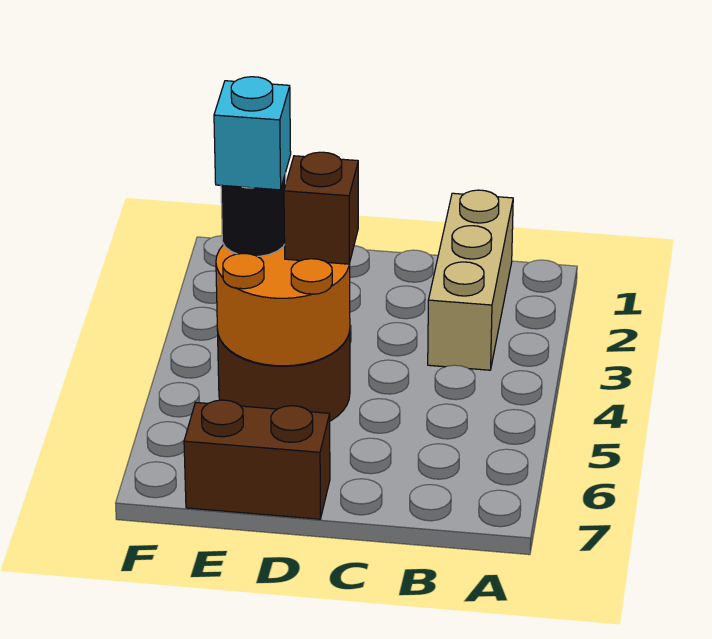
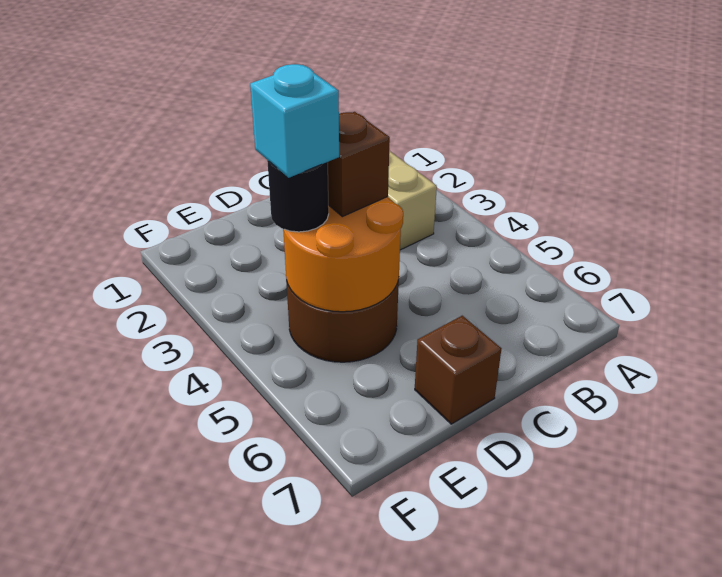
brown brick D7:E7 level 1 -> brown brick D7 level 1

